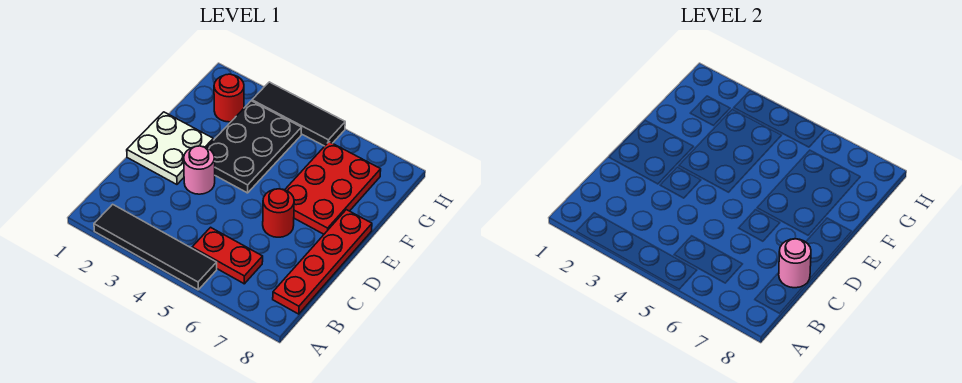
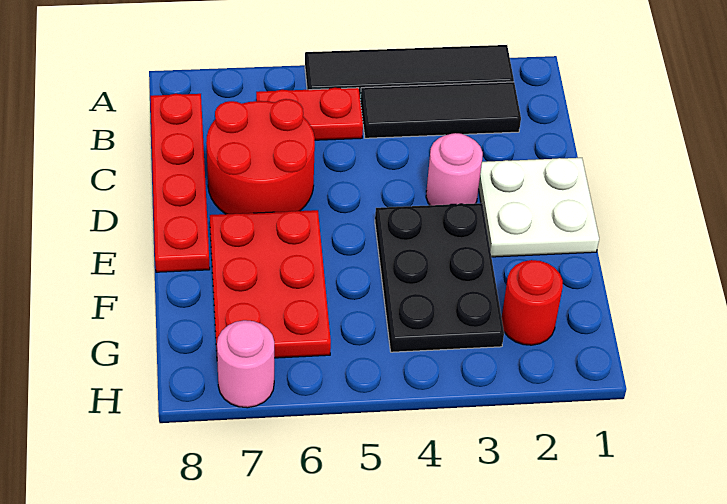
pink round brick C8 level 2 -> pink round brick H7 level 1
red round brick D6 level 1 -> red round brick C6:D7 level 1
black tile H3:H5 level 1 -> black tile B2:B4 level 1

